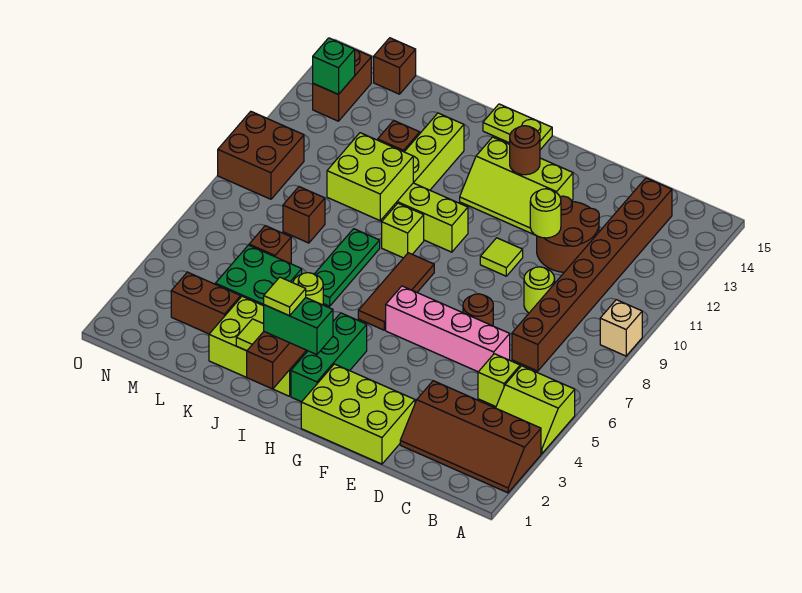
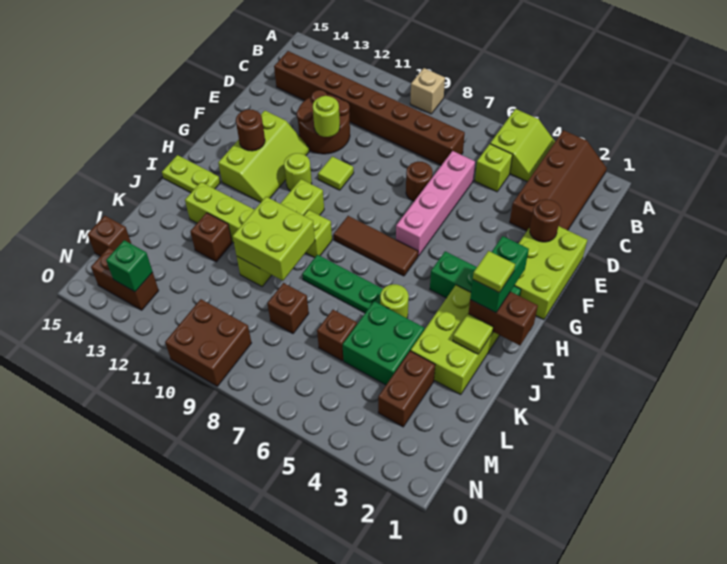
lime round brick D9 level 1 -> lime round brick G11 level 1
none -> brown round brick E2 level 2
lime plate H15:I15 level 1 -> lime plate I14:I15 level 1

